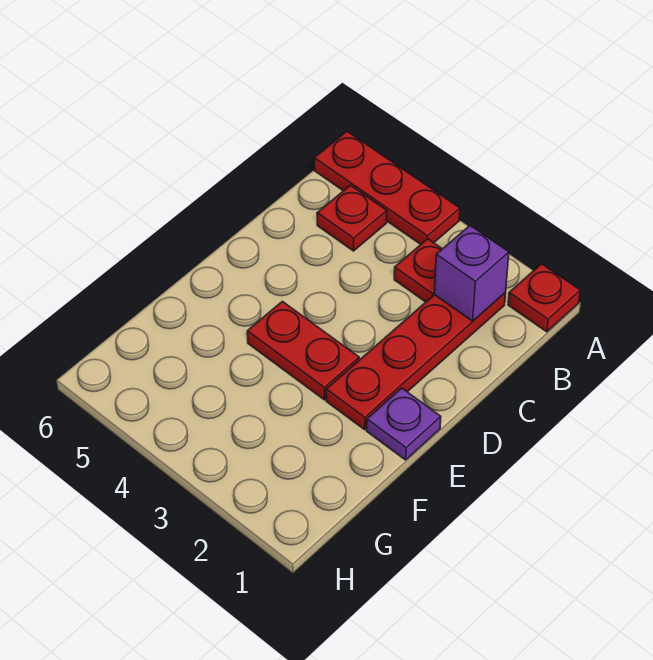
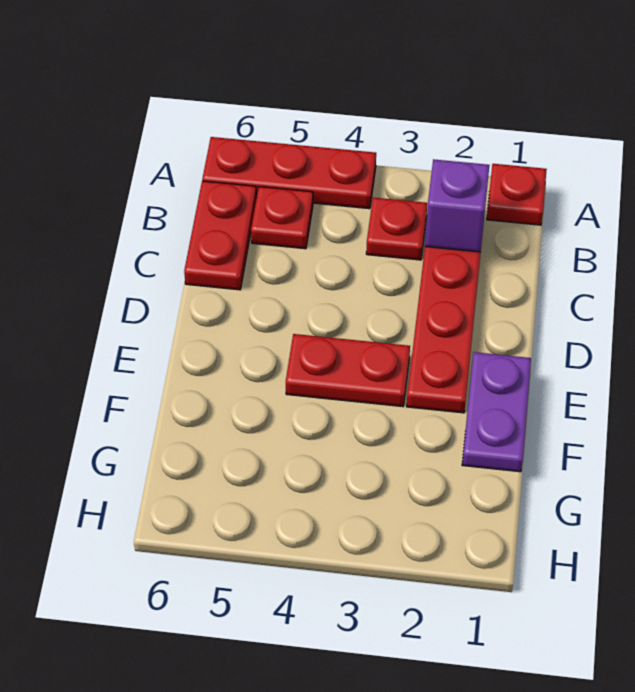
none -> red plate B6:C6 level 1
purple plate E1 level 1 -> purple plate E1:F1 level 1

